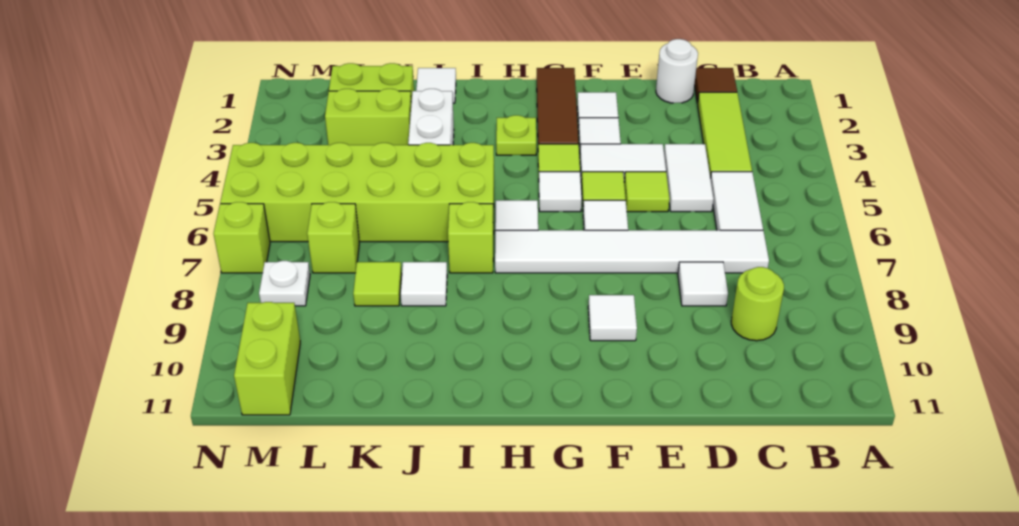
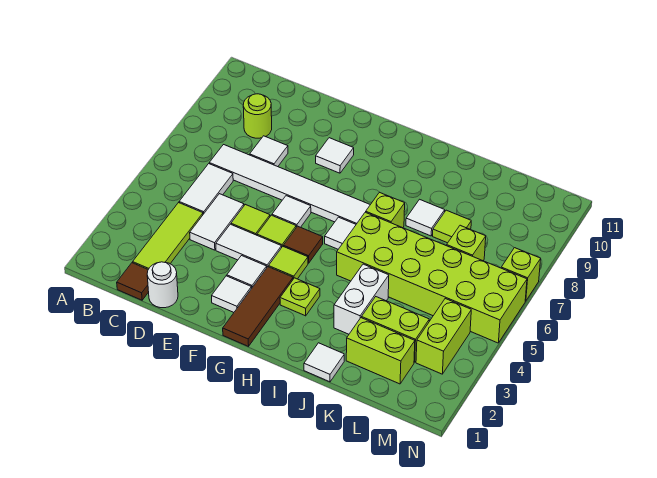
white tile G5 level 1 -> brown tile G5 level 1
white plate M8 level 1 -> none
lime brick M10:M11 level 1 -> lime brick M3:M4 level 1

